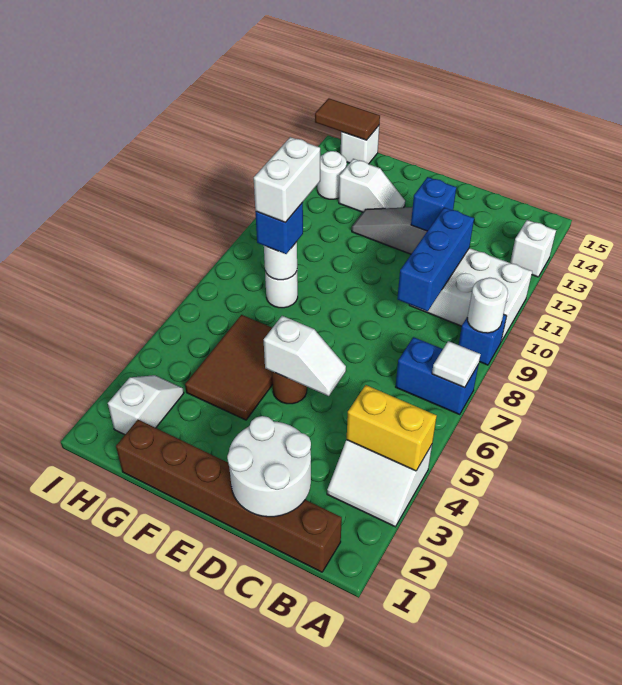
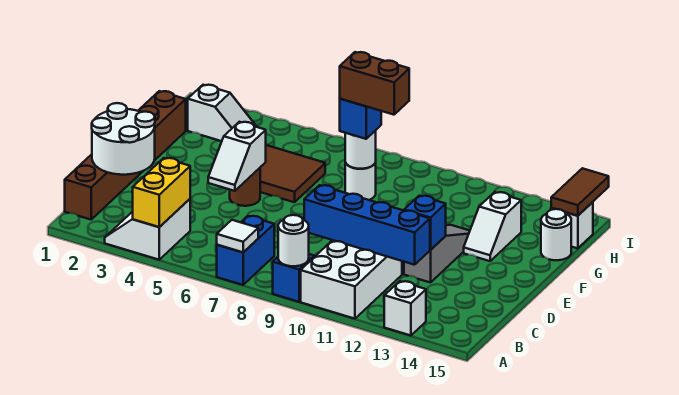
blue brick C9:C11 level 2 -> blue brick C9:C12 level 2
white brick G8:G9 level 4 -> brown brick G8:G9 level 4
white round brick H13 level 1 -> white round brick G15 level 1

